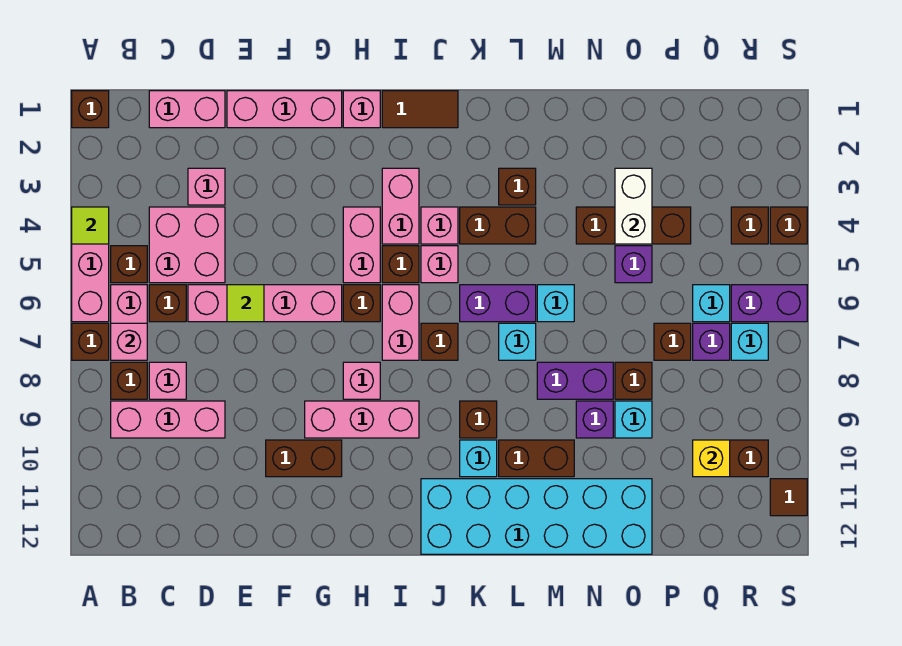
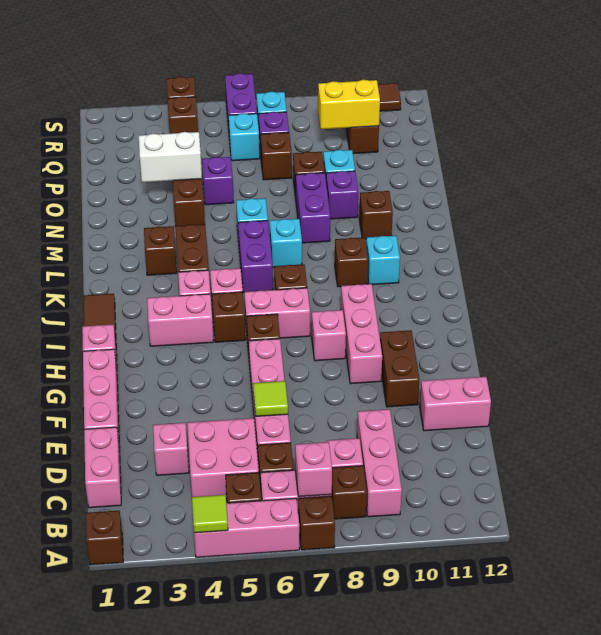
pink brick H4:H5 level 1 -> pink brick E11:E12 level 1
cyan brick J11:O12 level 1 -> none
brown brick L10:M10 level 1 -> brown brick M10 level 1
yellow brick Q10 level 2 -> yellow brick Q9:Q10 level 2

